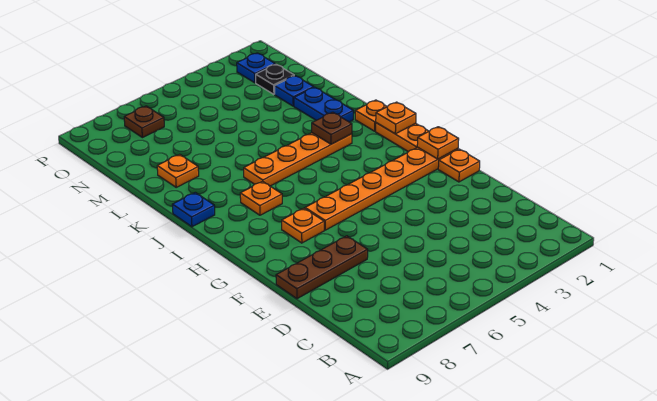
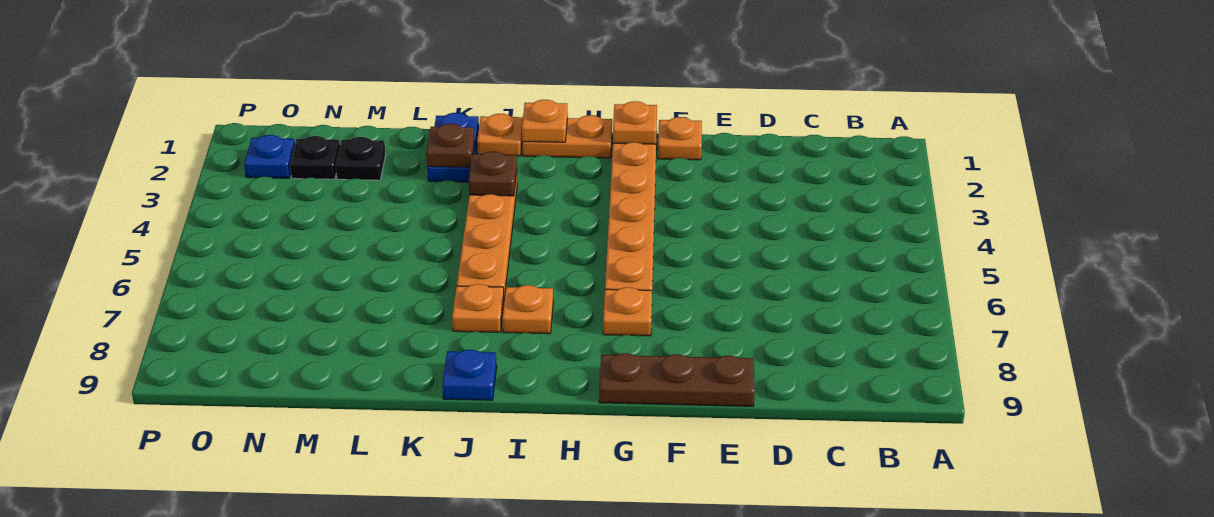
brown plate E7:E9 level 1 -> brown plate E9:G9 level 1
blue plate K2:L2 level 1 -> blue plate K1:K2 level 1
orange plate L8 level 1 -> orange plate J7 level 1
blue plate M2 level 1 -> black plate M2 level 1
brown plate O7 level 1 -> brown plate K2 level 2

